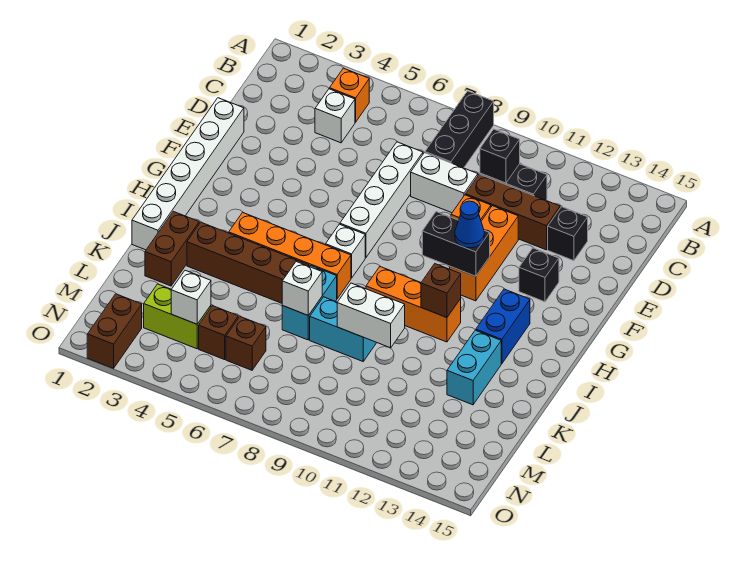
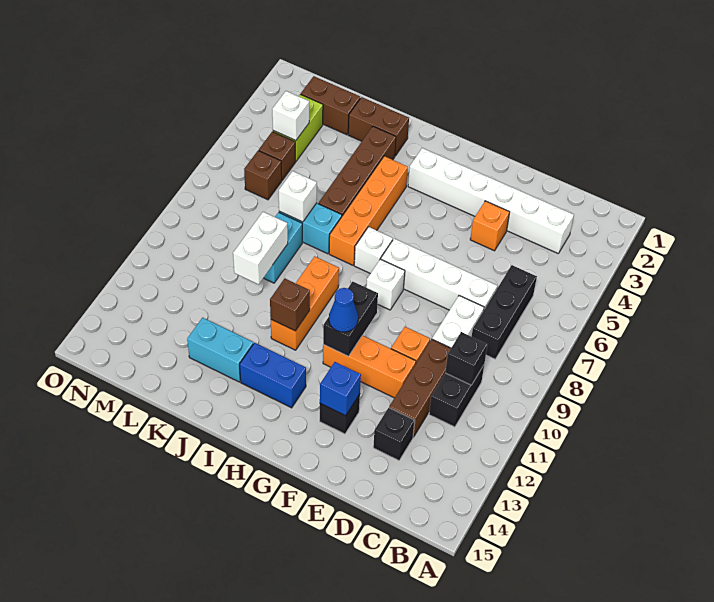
black brick A8:C8 level 1 -> black brick C6:C8 level 1
orange brick B4 level 1 -> orange brick E4 level 1
white brick C4 level 1 -> white brick G8 level 1
white brick E1:J1 level 1 -> white brick C3:H3 level 1
none -> blue brick F13 level 2
brown brick N2:O2 level 1 -> brown brick L2:M2 level 1

